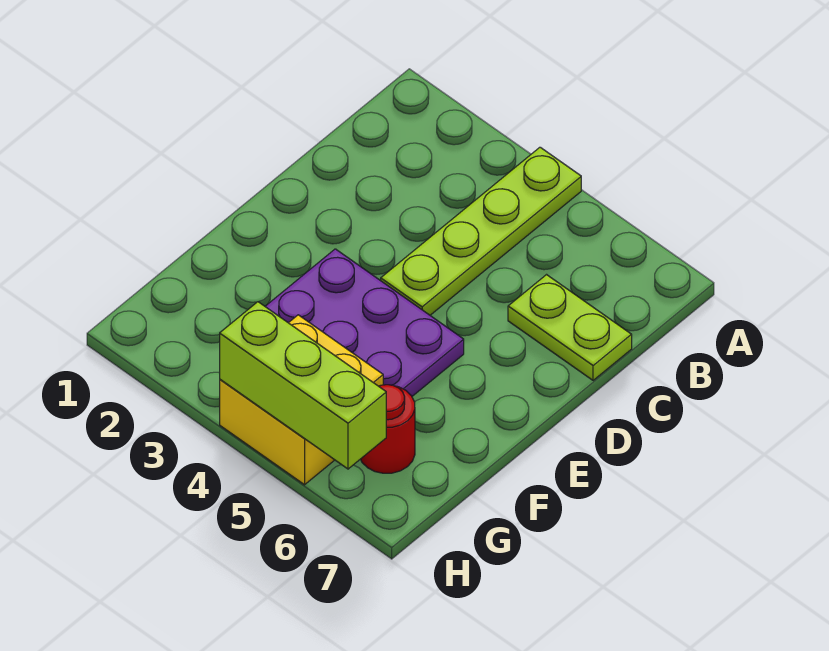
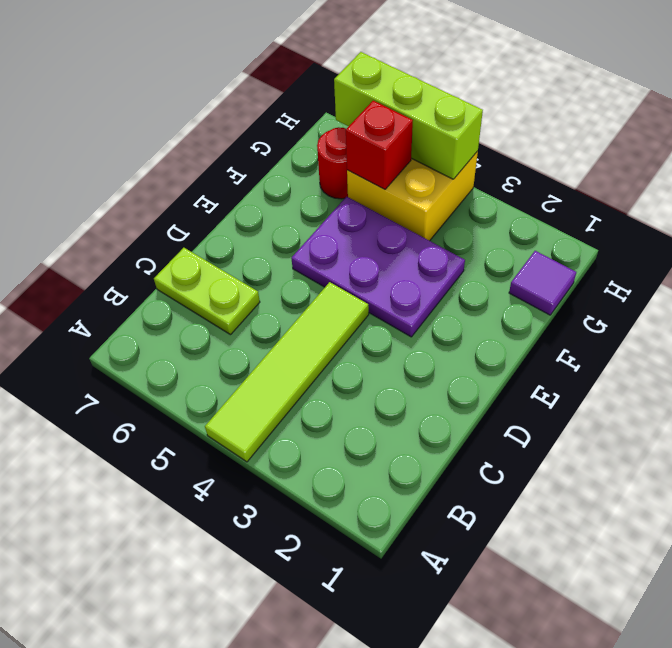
lime plate A4:D4 level 1 -> lime tile A4:D4 level 1
none -> purple tile G1 level 1
none -> red brick G5 level 2

